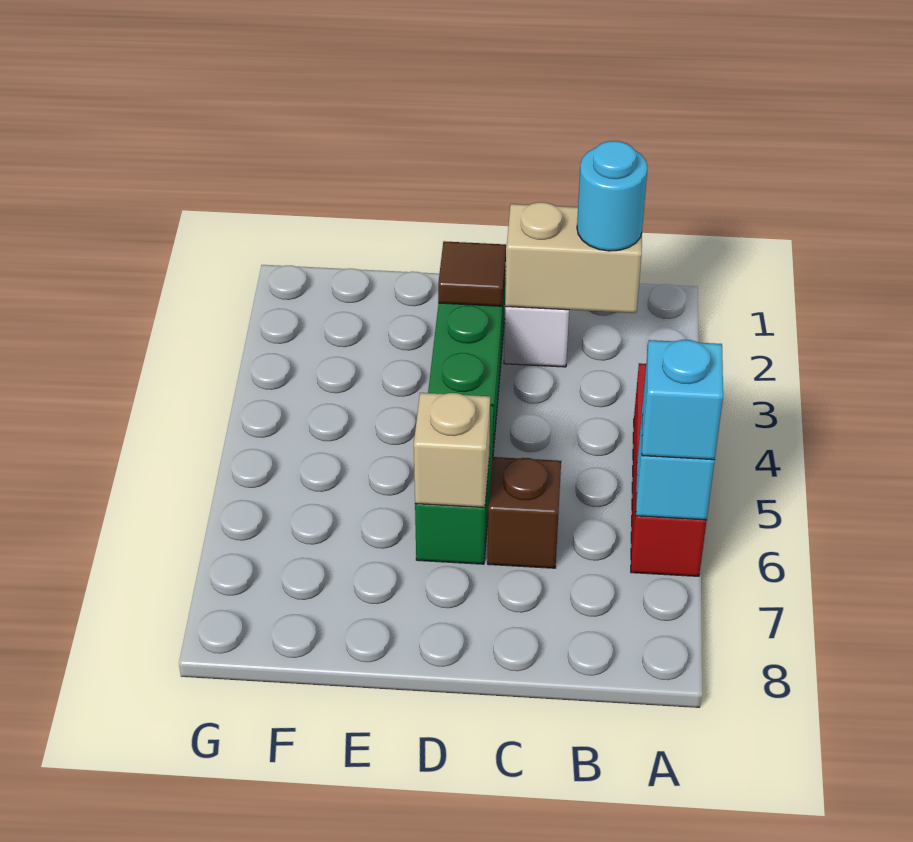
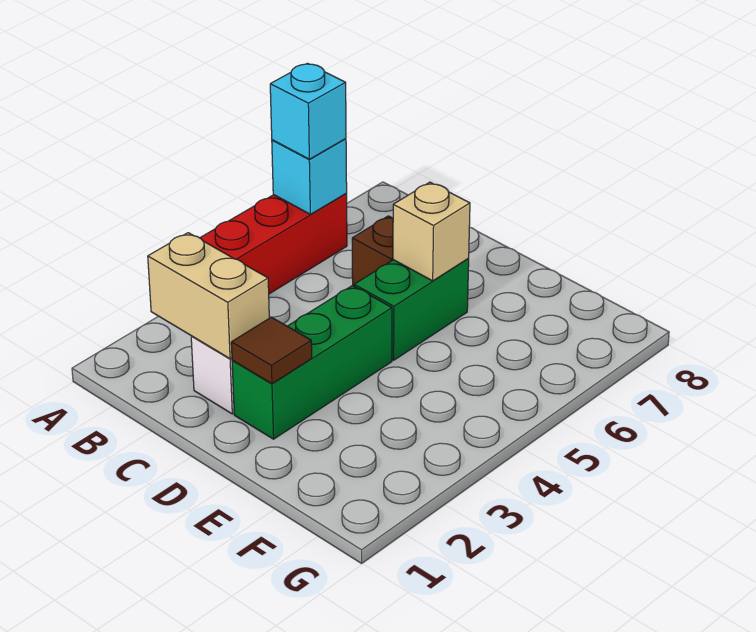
cyan round brick B2 level 3 -> none

